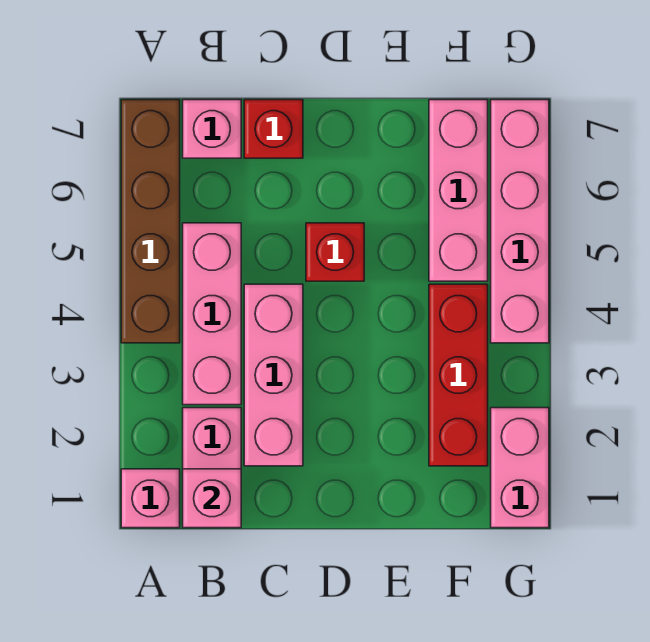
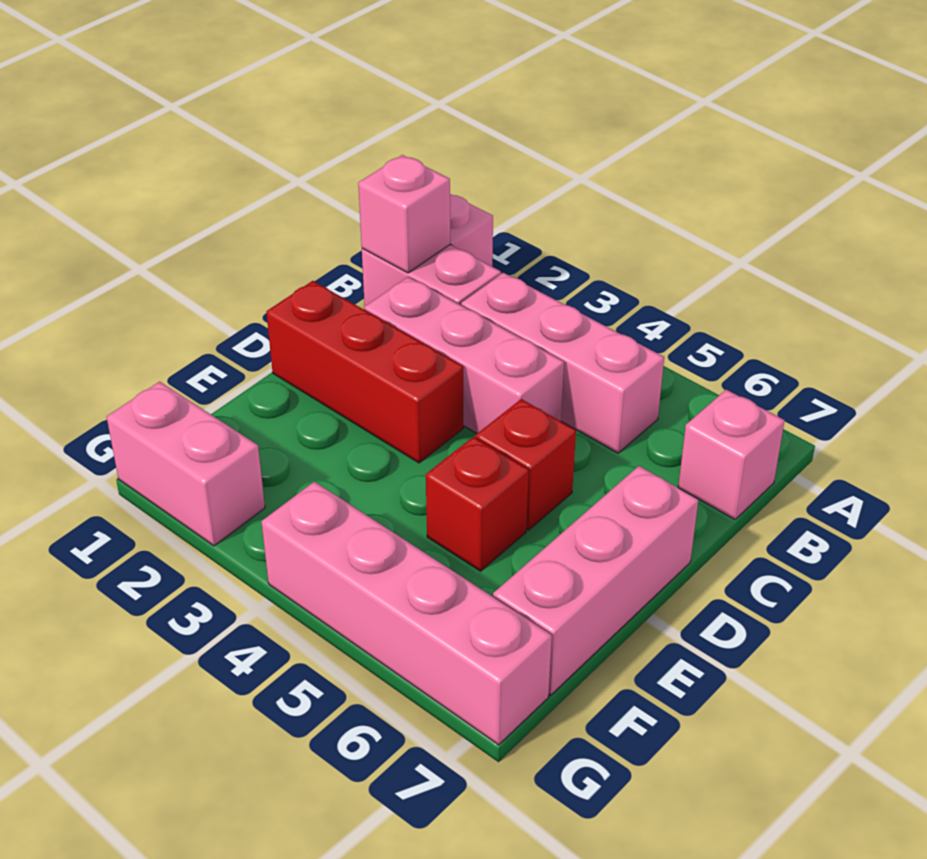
brown brick A4:A7 level 1 -> none
red brick C7 level 1 -> red brick E5 level 1
red brick F2:F4 level 1 -> red brick D1:D3 level 1
pink brick F5:F7 level 1 -> pink brick D7:F7 level 1

